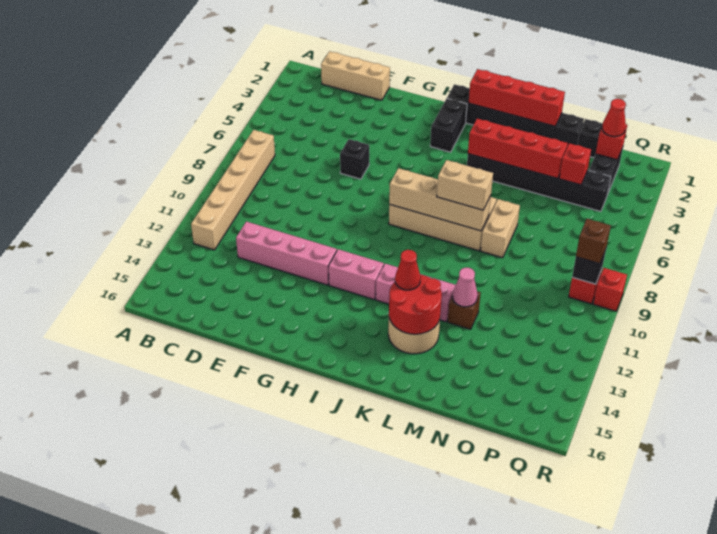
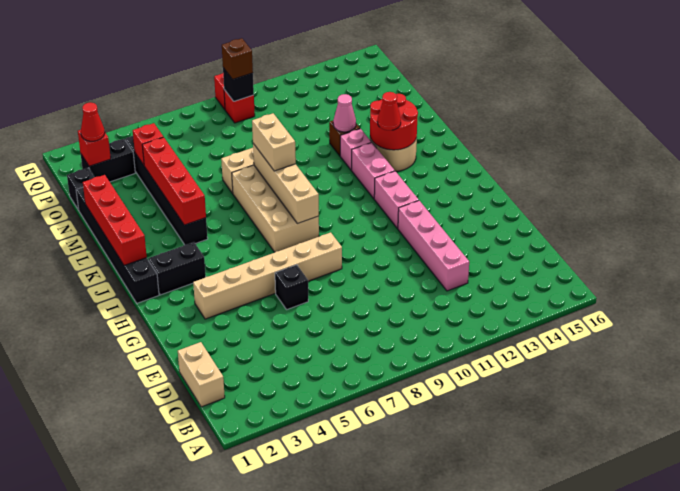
tan brick B7:B12 level 1 -> tan brick G3:G8 level 1
tan brick C1:E1 level 1 -> tan brick C1:D1 level 1

